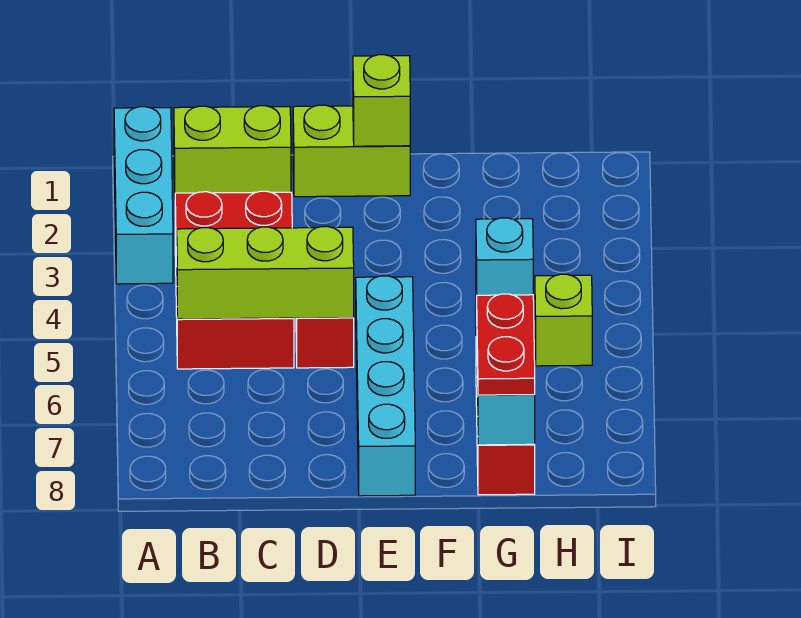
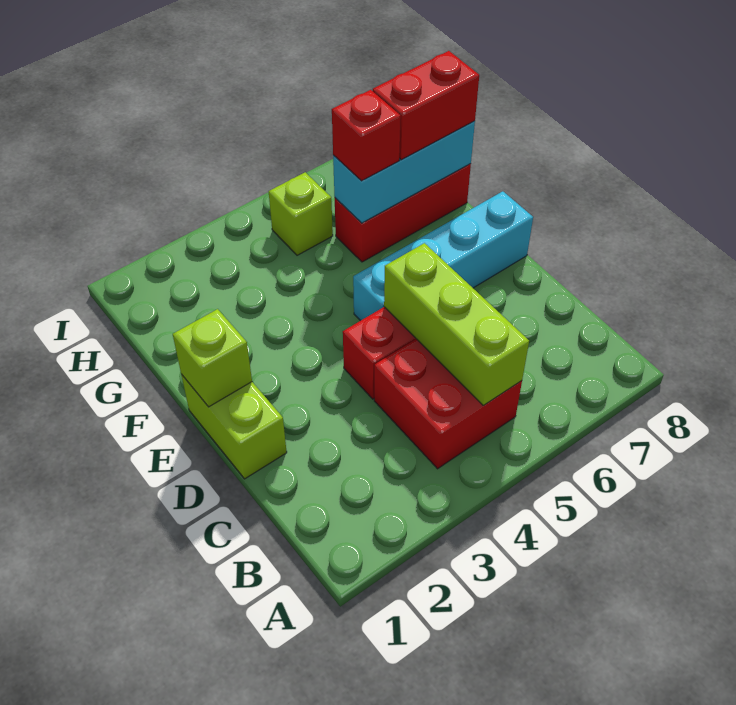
cyan brick A1:A3 level 1 -> none
lime brick B1:C1 level 1 -> none
red brick B3:C5 level 1 -> red brick B4:C5 level 1
cyan brick G6 level 3 -> red brick G6 level 3
red plate G7:G8 level 3 -> red brick G7:G8 level 3

